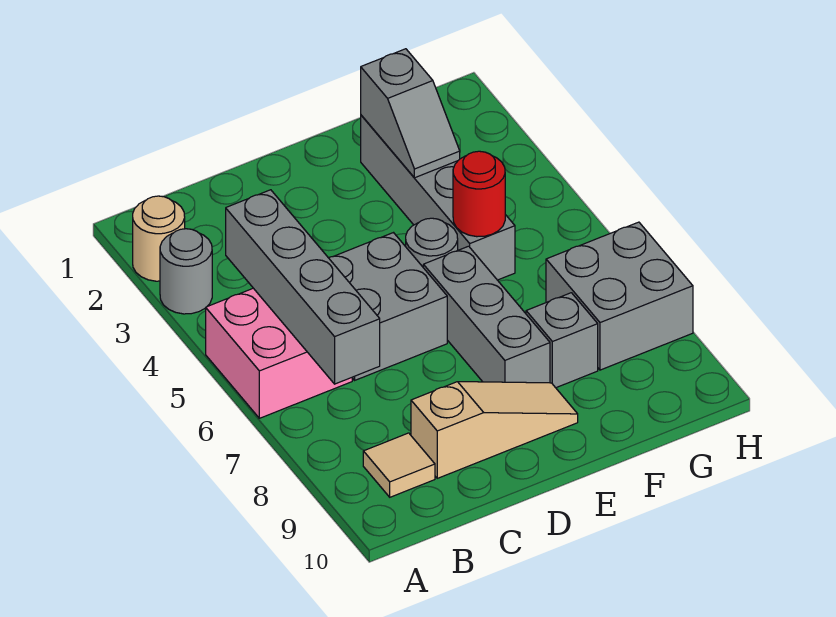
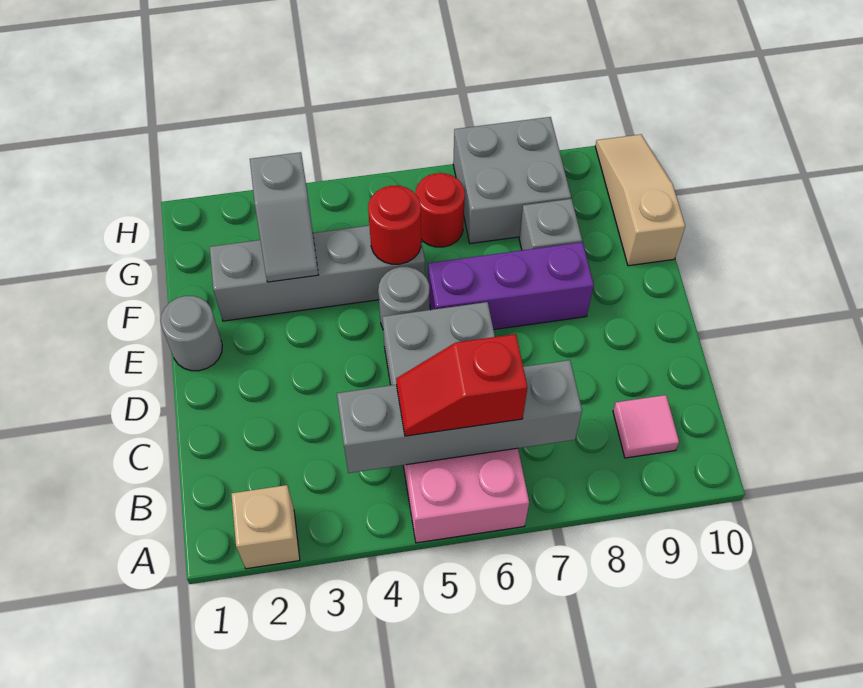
tan round brick A2 level 1 -> tan brick A2 level 1
grey round brick A3 level 1 -> grey round brick E1 level 1
none -> red slope B5:B6 level 3 top 6
tan tile B9 level 1 -> pink tile B9 level 1
tan slope C9:E9 level 1 top C -> tan slope F10:H10 level 1 top F
grey brick E6:E8 level 1 -> purple brick E6:E8 level 1
grey slope F2:F3 level 2 top 2 -> grey slope F3:G3 level 2 top G
none -> red round brick G6 level 1

